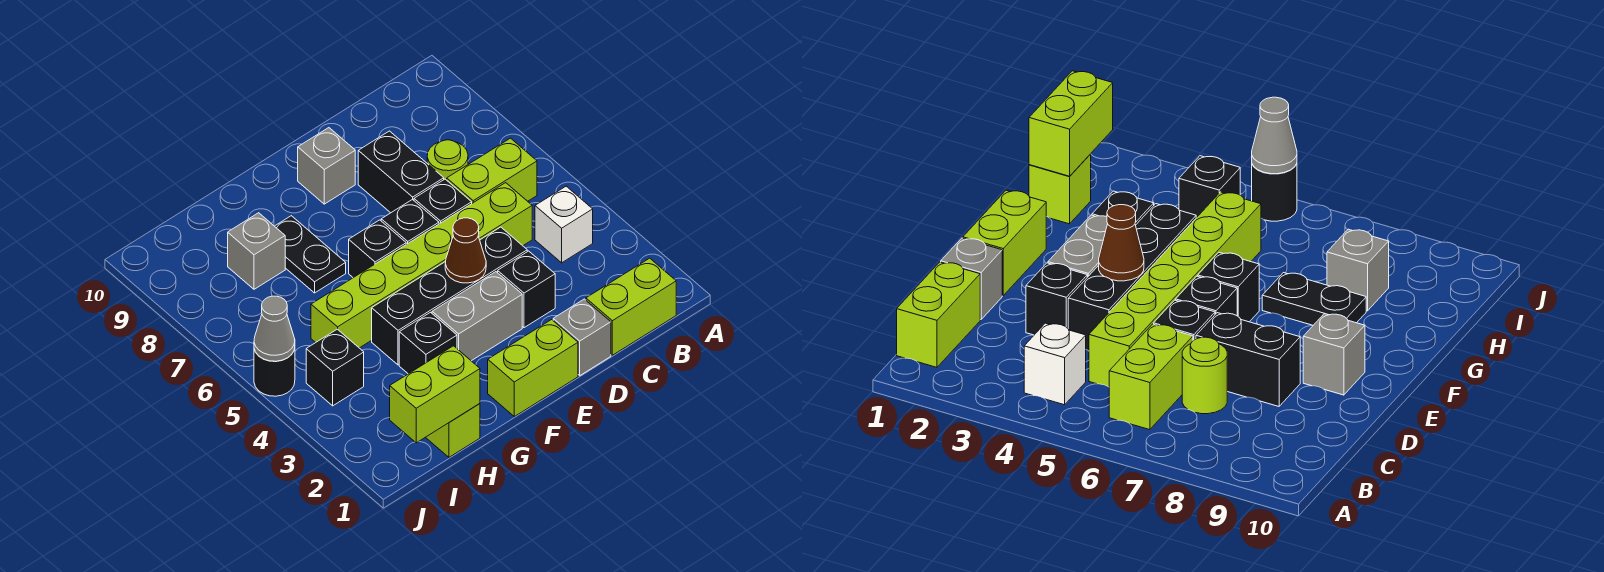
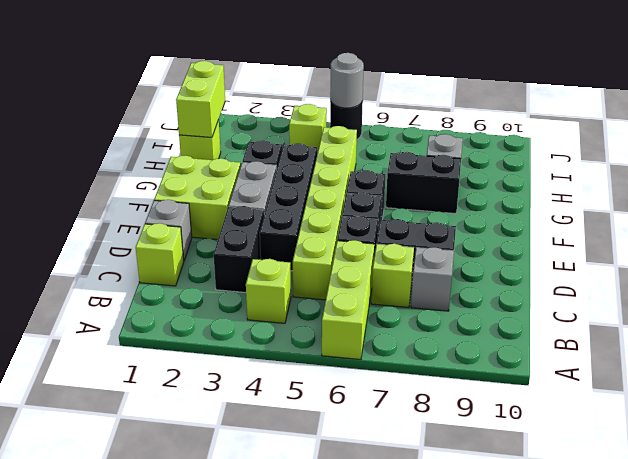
lime brick B1:C1 level 1 -> lime brick C1 level 1
white brick B4 level 1 -> lime brick B4 level 1
lime brick B6:C6 level 1 -> lime brick A6:C6 level 1
lime round brick C7 level 1 -> lime brick C7 level 1
black brick D3 level 1 -> black brick C3:D3 level 1
lime brick E1:F1 level 1 -> lime brick E1:F2 level 1
brown cone E4 level 2 -> none
grey brick E9 level 1 -> grey brick C8 level 1
black plate G7:G8 level 1 -> black brick G7:G8 level 1
black brick I4 level 1 -> lime brick I4 level 1
grey cone J5 level 2 -> grey round brick J5 level 2

